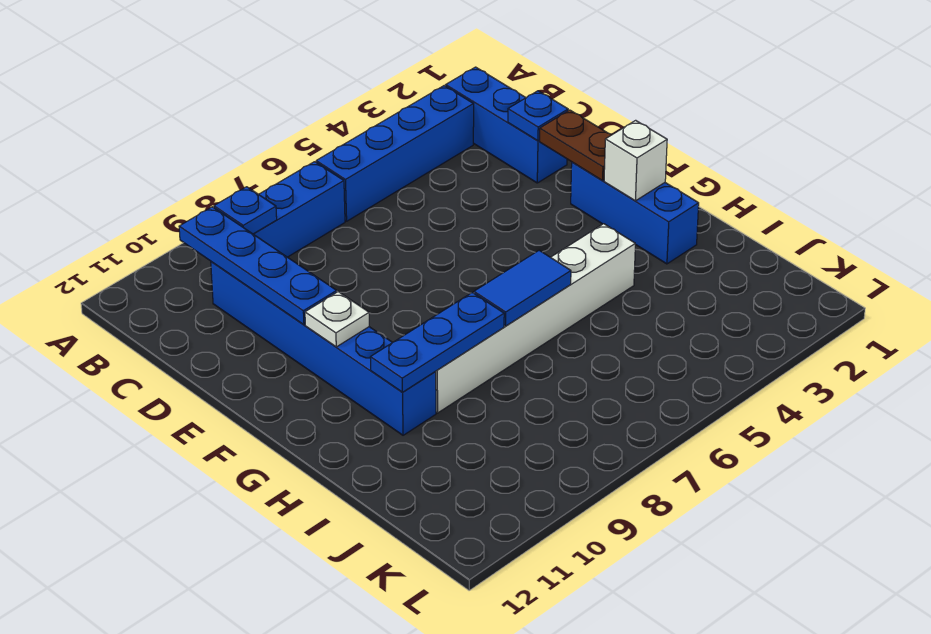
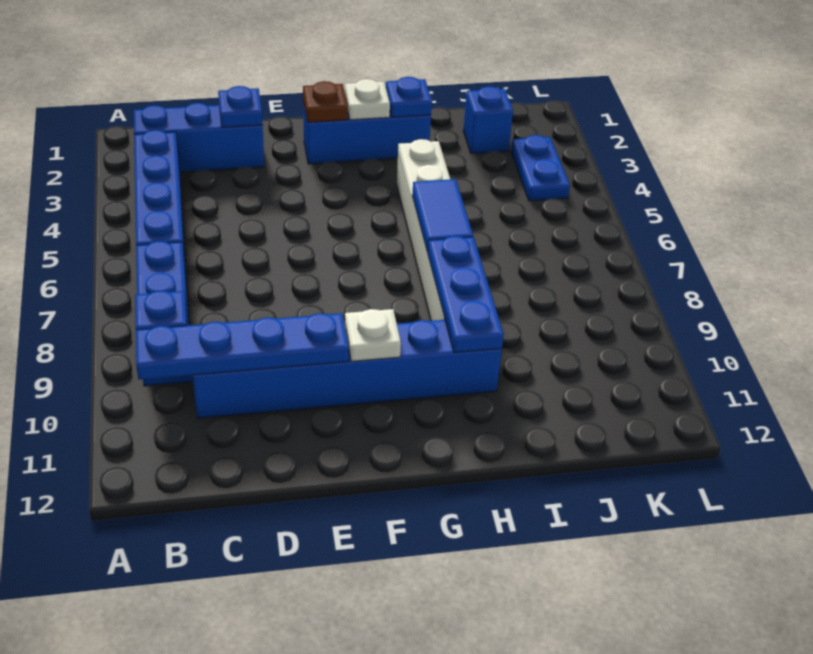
brown plate E2:F2 level 2 -> brown plate F2 level 2
white brick G2 level 2 -> white plate G2 level 2
none -> blue plate H2 level 2
none -> blue brick J2 level 1
none -> blue plate K3:K4 level 1

